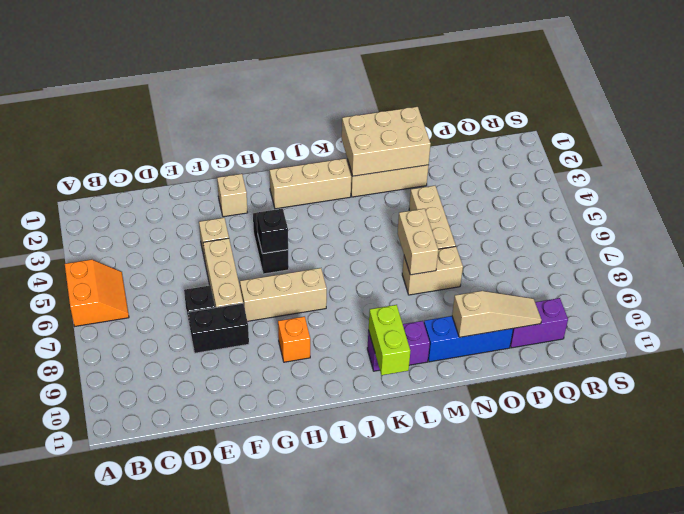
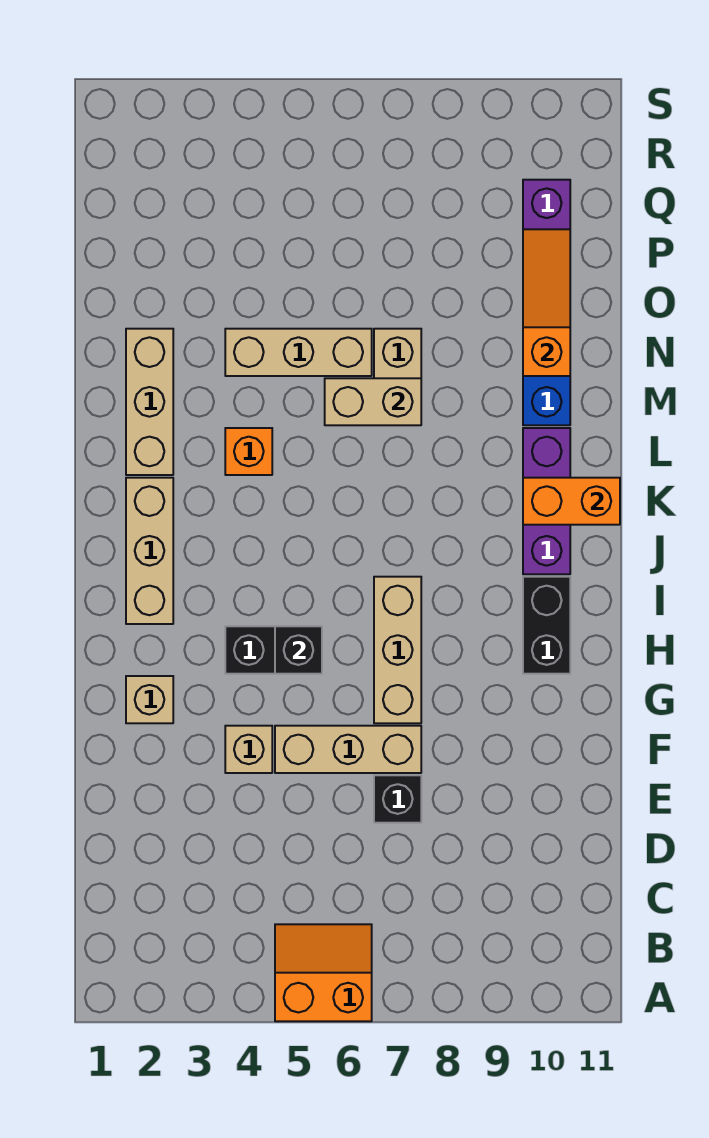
black brick E8:F8 level 1 -> black brick H10:I10 level 1
orange brick H9 level 1 -> orange brick L4 level 1
purple brick K10:L10 level 1 -> purple brick J10:L10 level 1
lime brick K10:K11 level 2 -> orange brick K10:K11 level 2
tan brick L1:N2 level 2 -> none
tan slope N10:P10 level 2 top N -> orange slope N10:P10 level 2 top N

